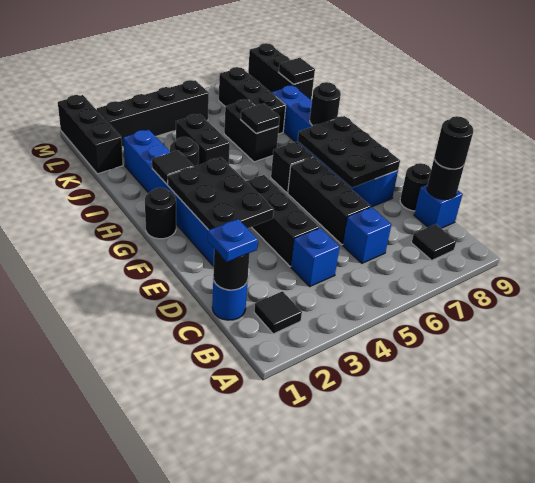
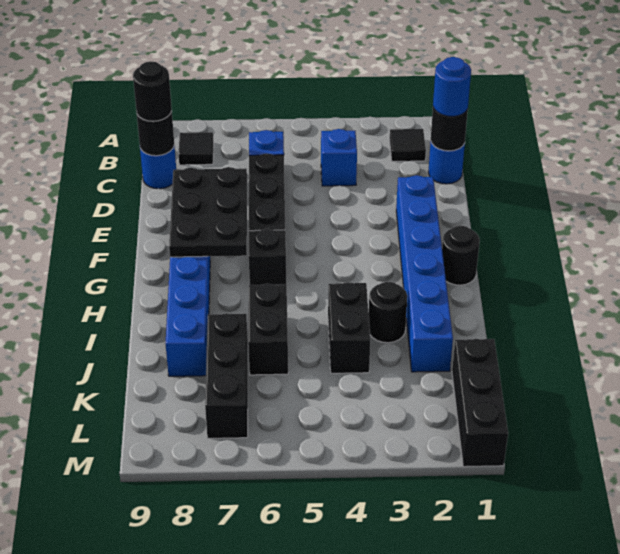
blue plate C1 level 3 -> blue round brick C1 level 3
blue brick C9 level 1 -> blue round brick C9 level 1
black brick D4:F4 level 1 -> none
black round brick D9 level 1 -> none
black plate E2:G3 level 2 -> none
black tile H2 level 2 -> none
black round brick H8 level 2 -> none
black tile I6 level 2 -> none
black brick K9:M9 level 1 -> none
black tile K9 level 2 -> none
black brick L2:L5 level 1 -> none

